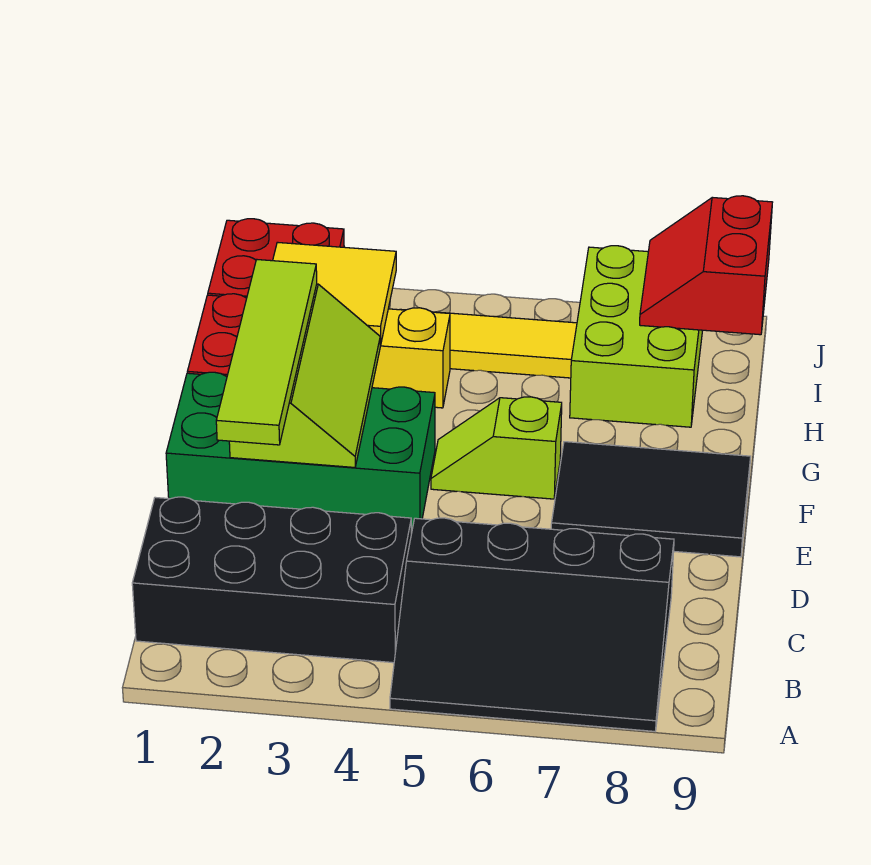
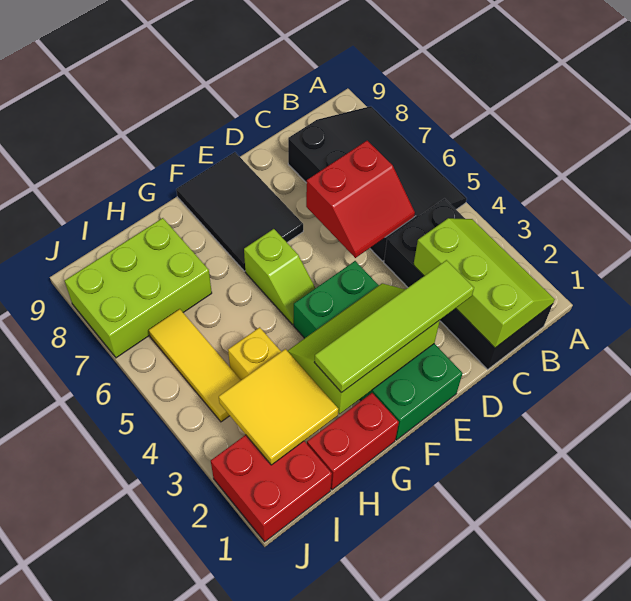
none -> lime slope B1:C3 level 2 top C
red slope I8:J9 level 2 top 9 -> red slope C5:D6 level 2 top 6

